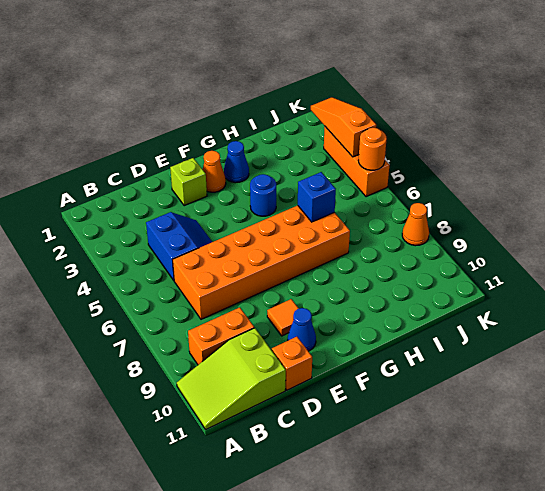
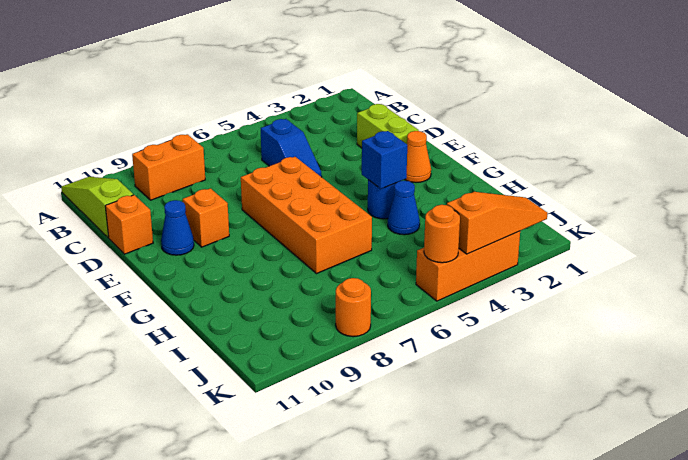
lime slope A10:C11 level 1 top C -> lime slope A11:C11 level 1 top C
orange brick B9:C9 level 1 -> orange brick B8:B9 level 1
blue slope C4:D5 level 1 top C -> blue slope C5:D5 level 1 top C
orange brick C6:H7 level 1 -> orange brick E6:H7 level 1
lime brick E2 level 1 -> lime brick D2:E2 level 1
orange tile E9 level 1 -> orange brick E9 level 1
blue cone G2 level 1 -> blue cone H4 level 1
blue brick H6 level 2 -> blue brick G4 level 2
orange cone K8 level 1 -> orange round brick K8 level 1

